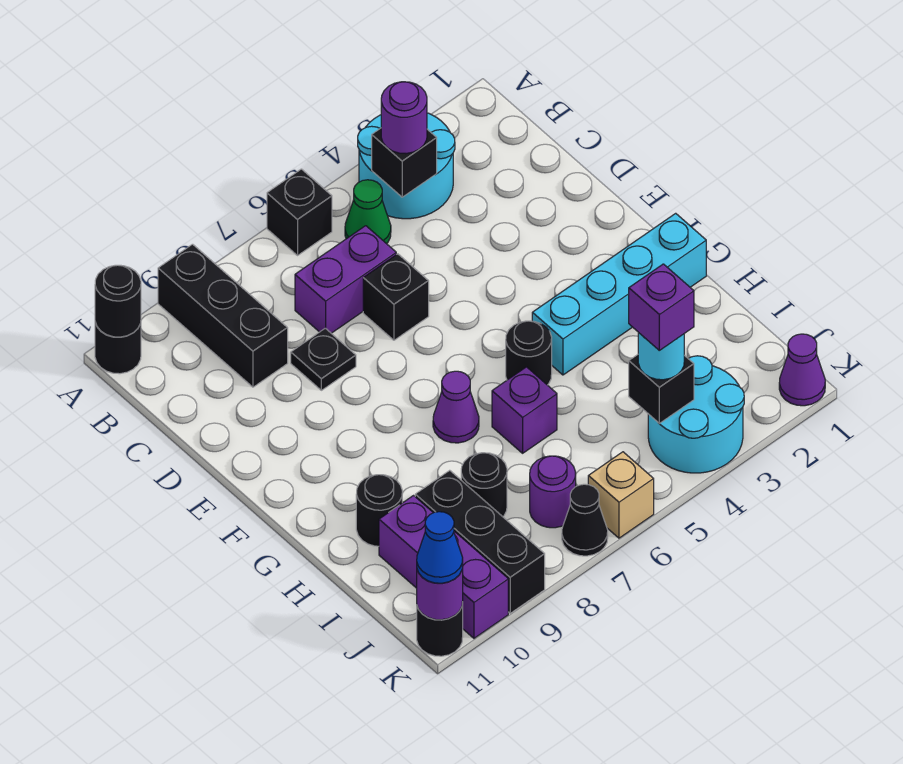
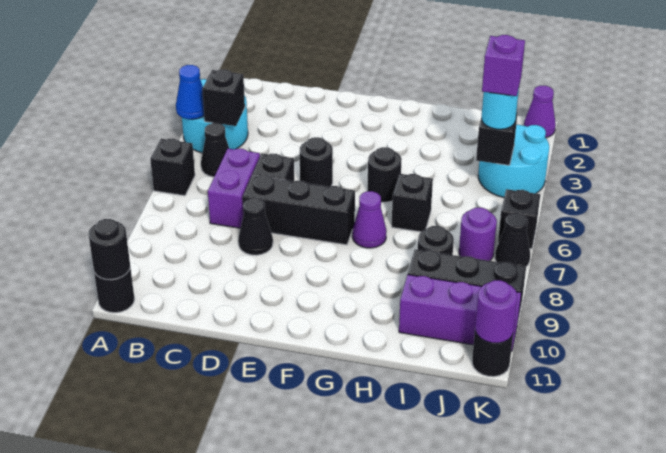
black brick A9:C9 level 1 -> black brick D7:F7 level 1
purple round brick B4 level 3 -> none
green cone B5 level 1 -> black cone B5 level 1
black plate D8 level 1 -> black cone D8 level 1
cyan brick G1:G4 level 1 -> none
purple brick H6 level 1 -> black brick H6 level 1
black round brick H10 level 1 -> black round brick E5 level 1
tan brick K6 level 1 -> black brick K6 level 1
blue cone K11 level 3 -> blue cone A4 level 2

